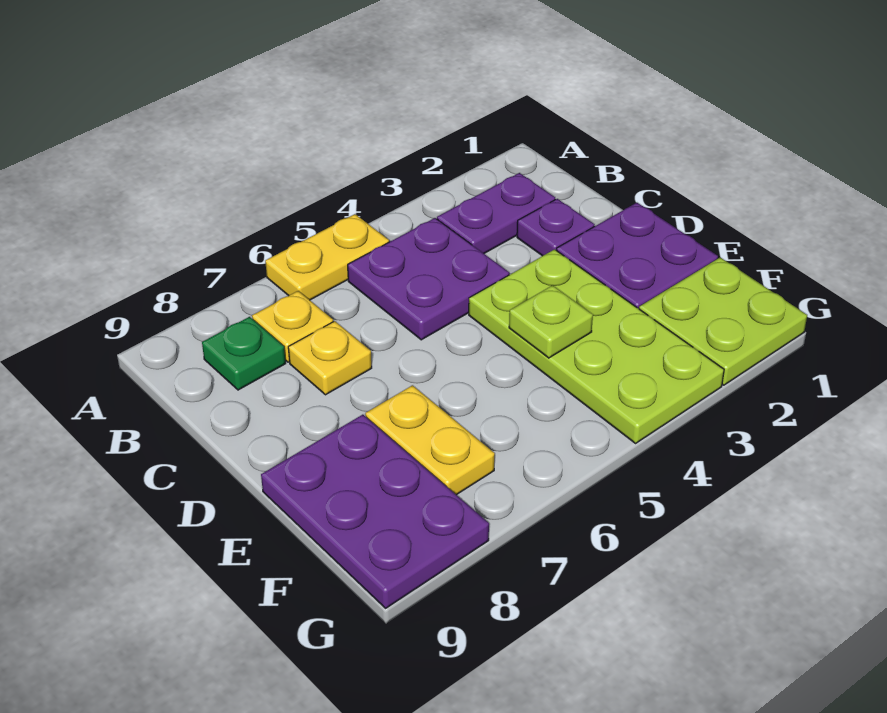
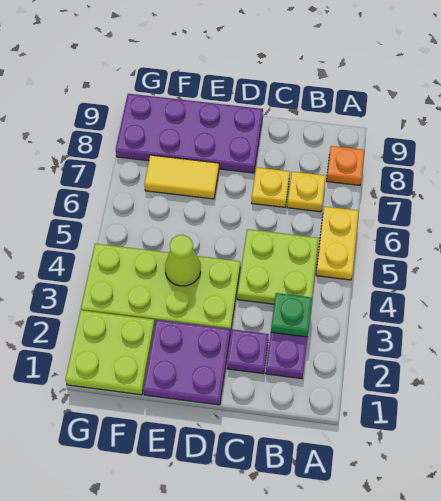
none -> orange plate A8 level 1
purple plate B4:C5 level 1 -> lime plate B4:C5 level 1
green plate B8 level 1 -> green plate B3 level 2
lime plate E4 level 2 -> lime cone E4 level 2
yellow plate E7:F7 level 1 -> yellow tile E7:F7 level 1
purple plate E8:G9 level 1 -> purple plate D8:G9 level 1

